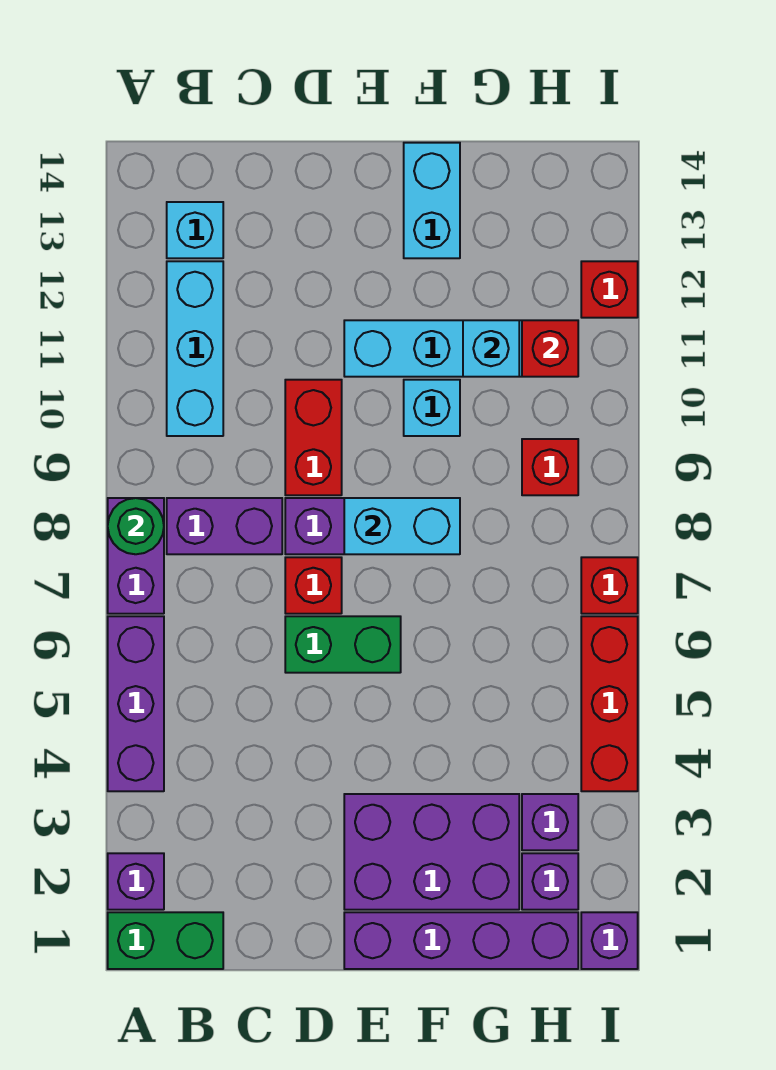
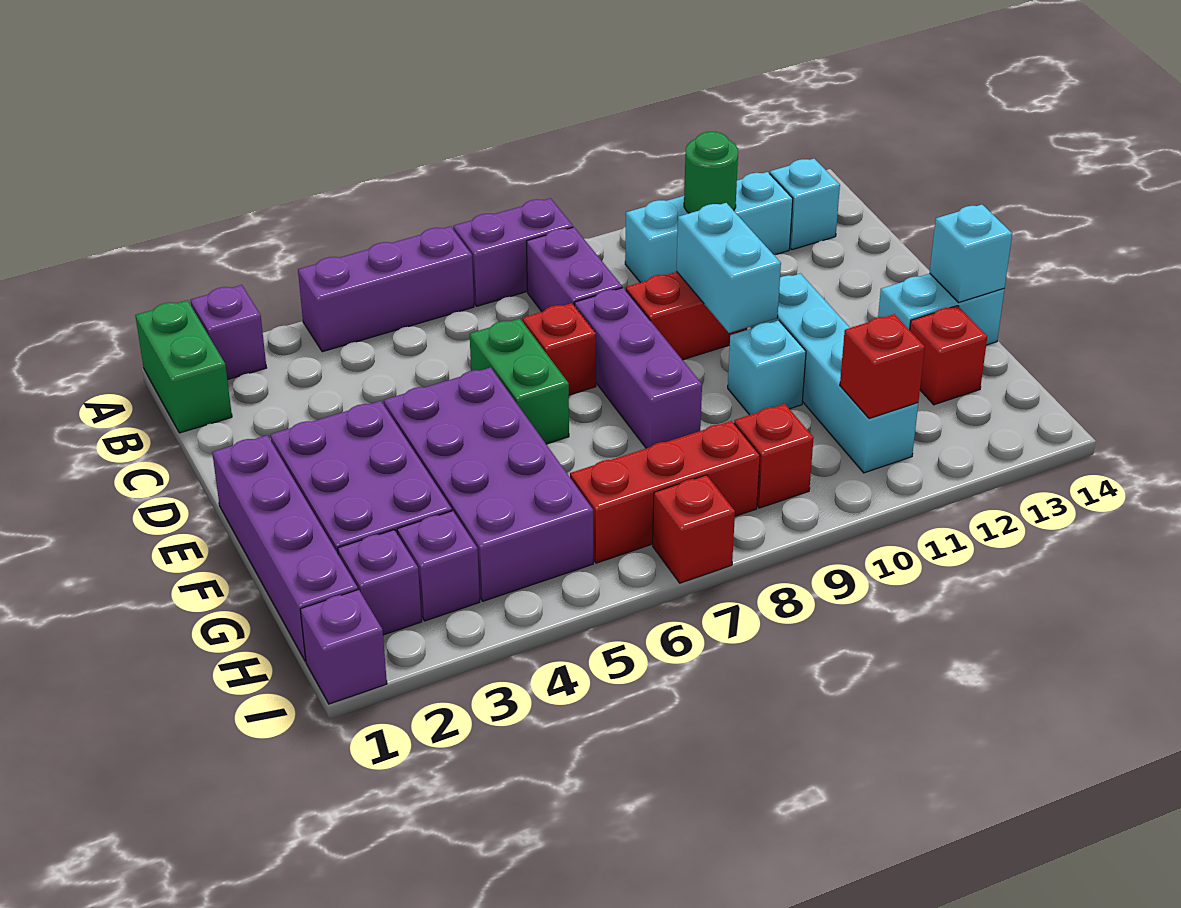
green round brick A8 level 2 -> green round brick B11 level 2
none -> purple brick E4:H5 level 1
cyan brick E8:F8 level 2 -> cyan brick D10:E10 level 2
cyan brick G11 level 2 -> cyan brick F14 level 2
red brick I4:I6 level 1 -> red brick H6:H8 level 1
red brick I12 level 1 -> red brick G13 level 1

